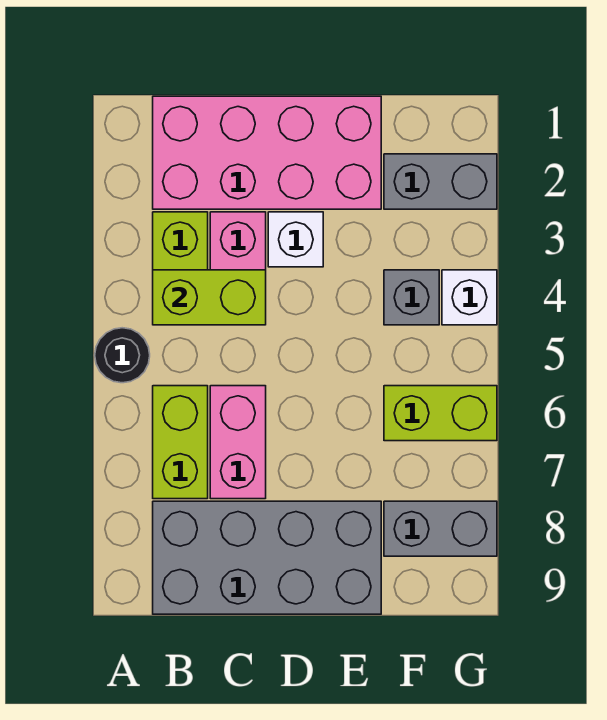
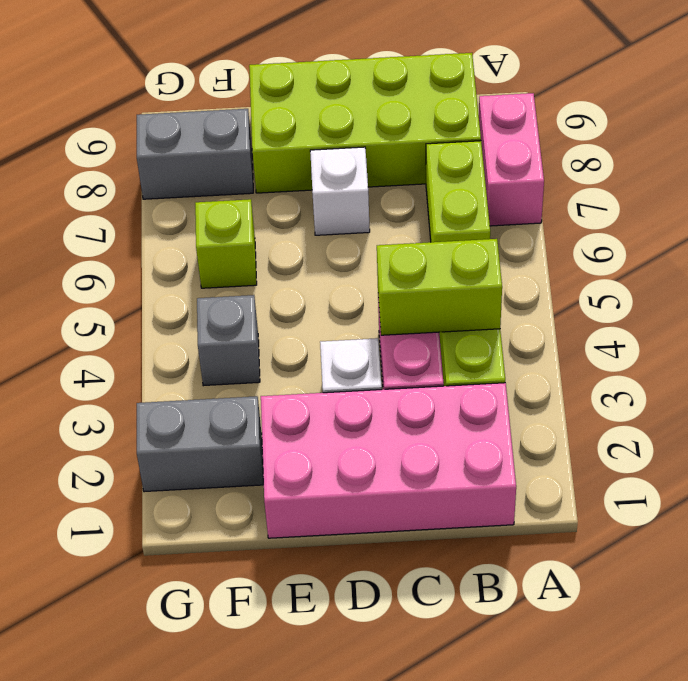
black round brick A5 level 1 -> none
grey brick B8:E9 level 1 -> lime brick B8:E9 level 1
pink brick C6:C7 level 1 -> pink brick A7:A8 level 1
lime brick F6:G6 level 1 -> lime brick F6 level 1
white brick G4 level 1 -> white brick D7 level 1

